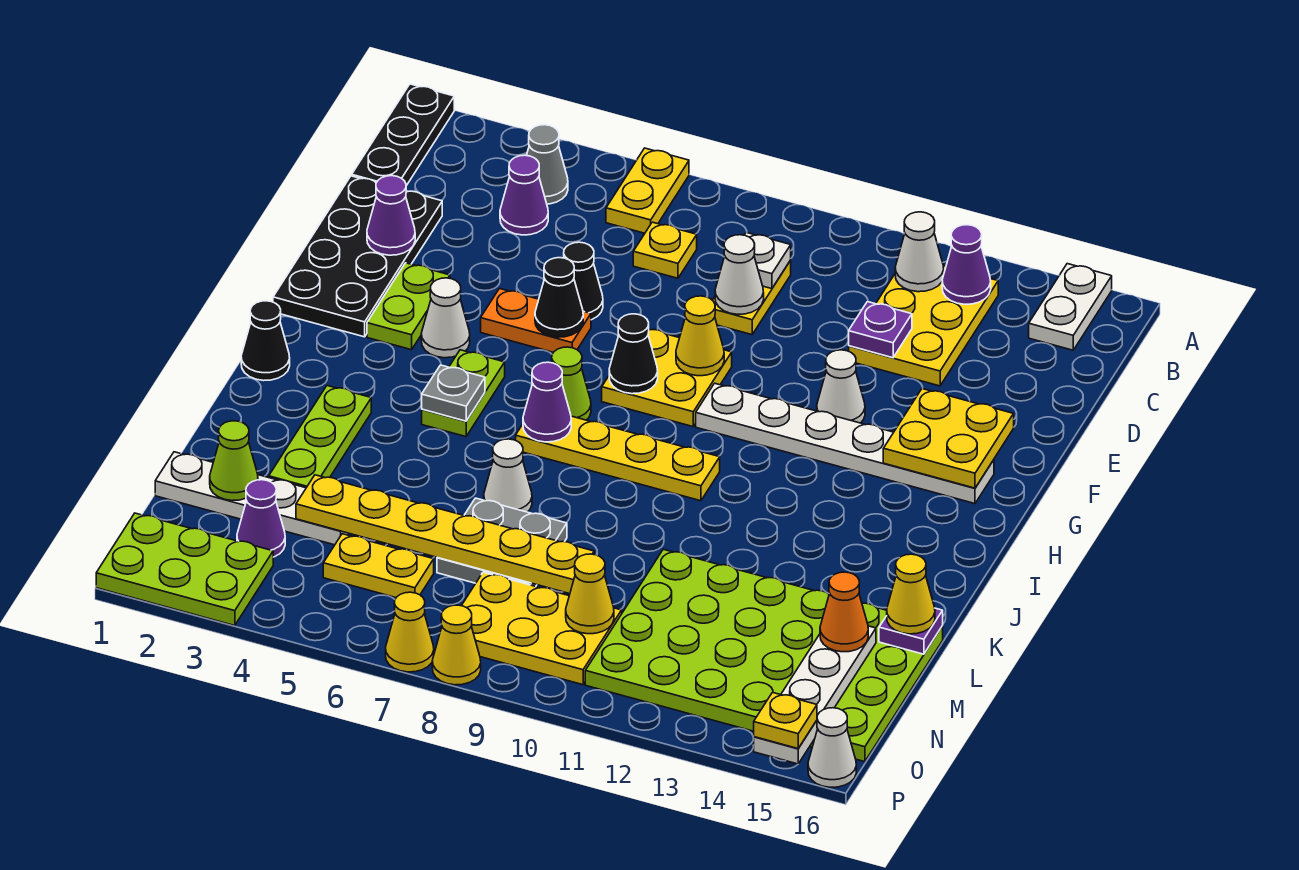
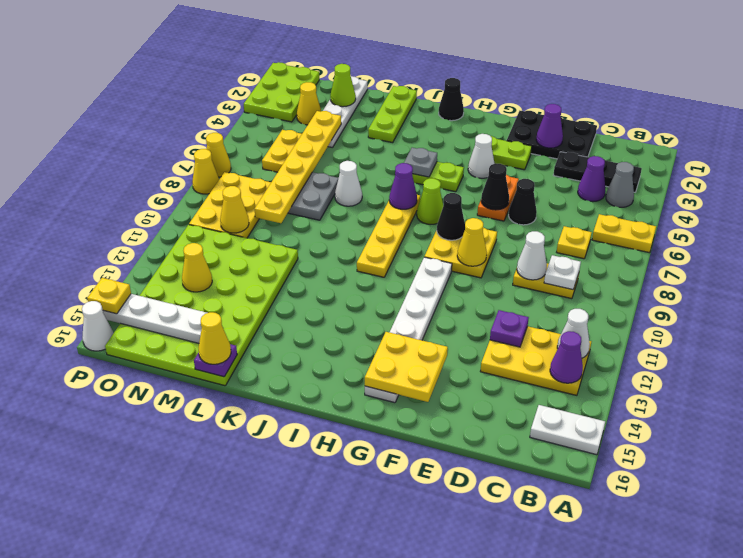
black plate A1:C1 level 1 -> black plate B3:D3 level 1
black plate D1:G2 level 1 -> black plate D1:F2 level 1
white cone F12 level 1 -> none
lime plate J3:L3 level 1 -> lime plate K1:K3 level 1
orange cone M15 level 3 -> none
purple cone N3 level 1 -> yellow cone N3 level 1
none -> yellow cone N13 level 2

